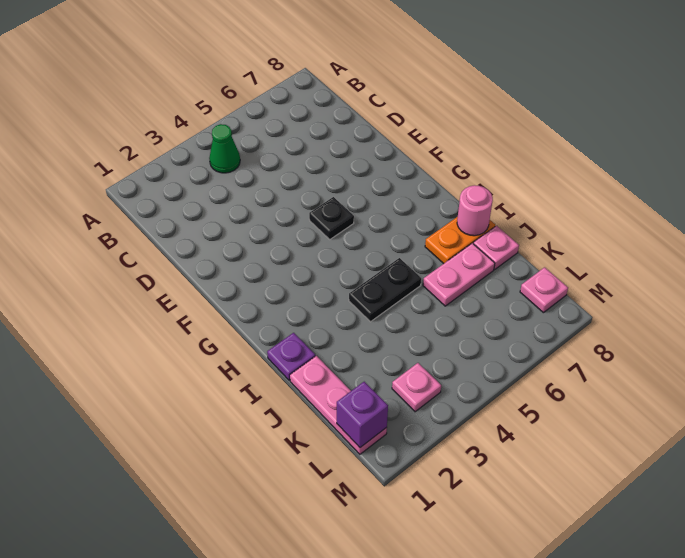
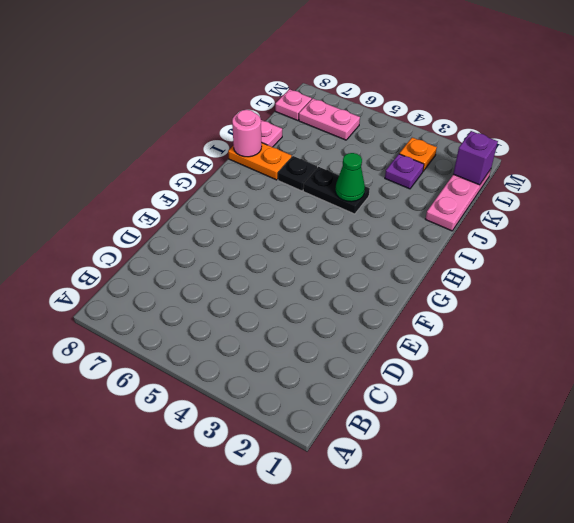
green cone B4 level 1 -> green cone I4 level 2
black plate F5 level 1 -> black plate I6 level 1
purple plate I1 level 1 -> purple plate K3 level 1
pink plate J6:J7 level 1 -> pink plate L6:L7 level 1
pink plate L3 level 1 -> orange plate L3 level 1

